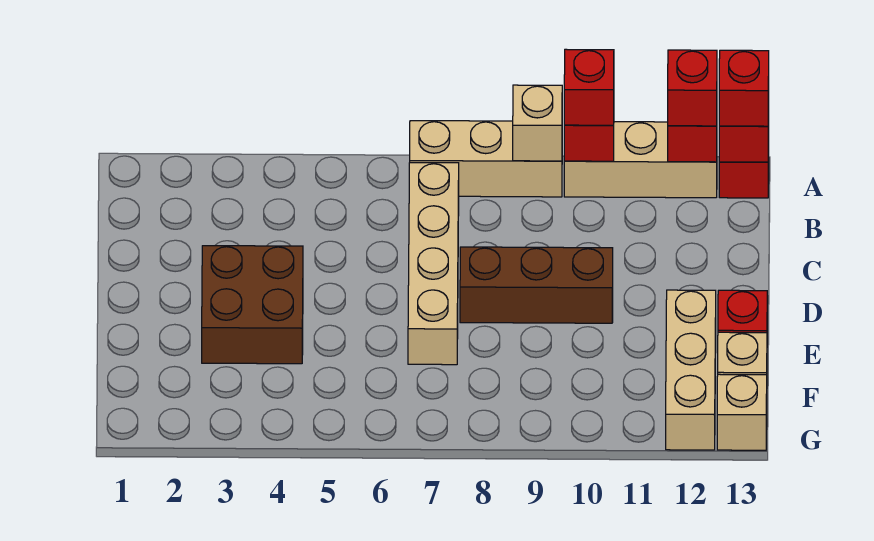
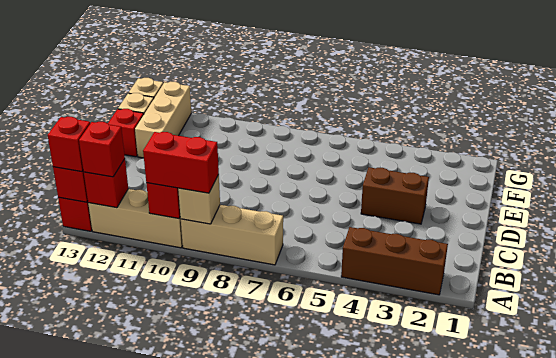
red brick A10 level 3 -> red brick A9:A10 level 3
tan brick B7:E7 level 1 -> none
brown brick D3:E4 level 1 -> brown brick D3:D4 level 1
brown brick D8:D10 level 1 -> brown brick A2:A4 level 1

